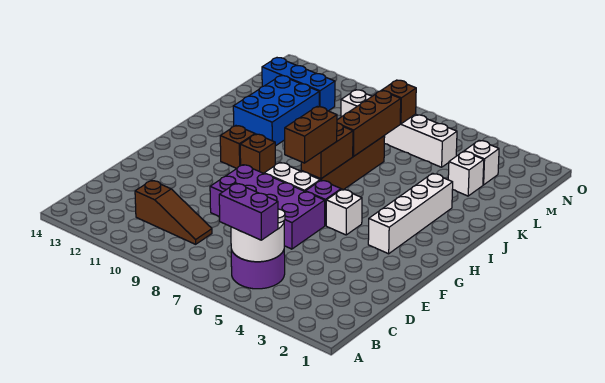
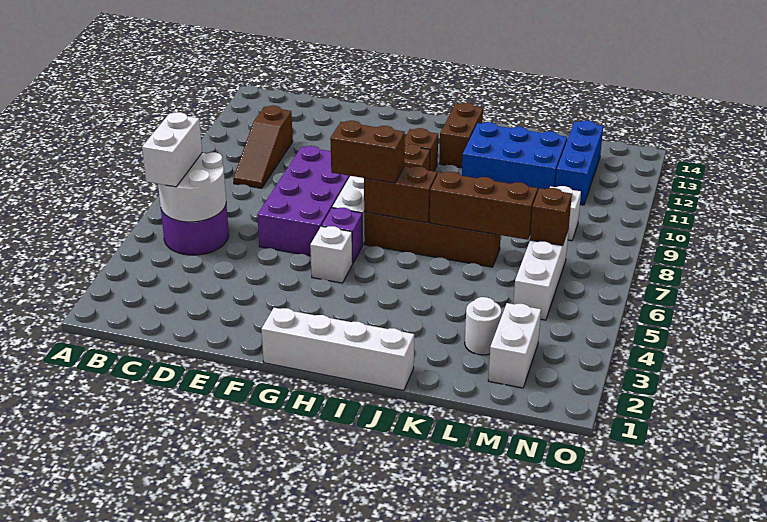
purple brick B5:B6 level 3 -> white brick B5:B6 level 3
white brick G3:J3 level 1 -> white brick G1:J1 level 1
none -> brown brick I12:I13 level 1
white brick L3 level 1 -> white round brick L3 level 1
white brick M3 level 1 -> white brick M2:M3 level 1

